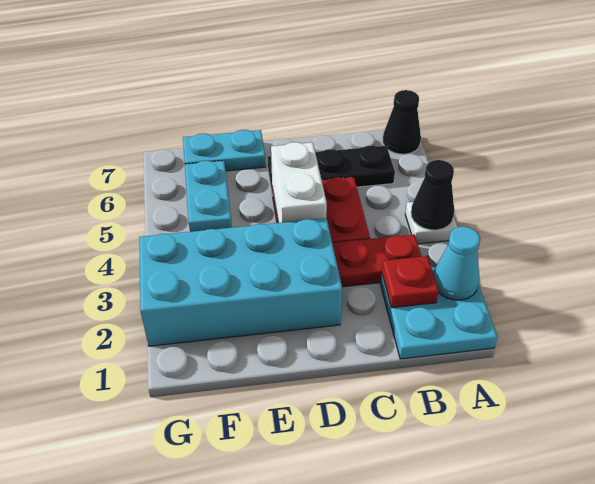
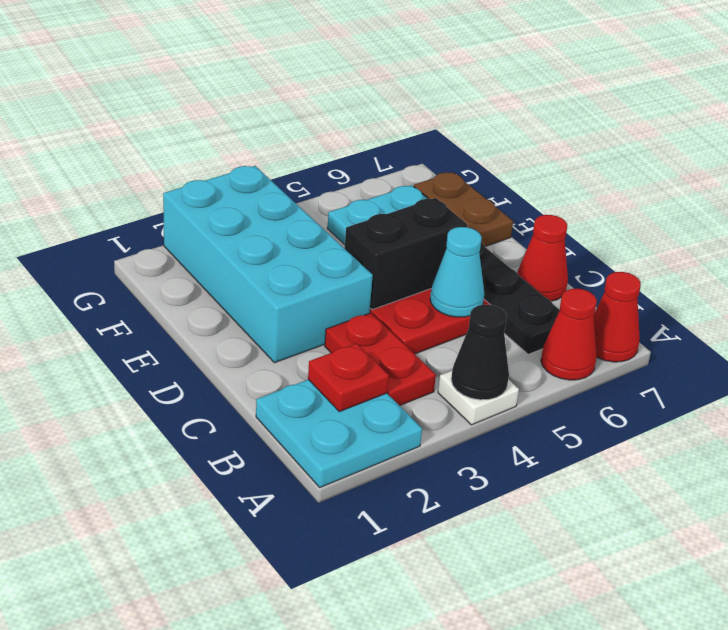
cyan cone A2 level 2 -> cyan cone C5 level 2
none -> red cone A6 level 1
black cone A7 level 1 -> red cone A7 level 1
none -> red cone C7 level 1
white brick D4:D5 level 2 -> black brick D4:D5 level 2
cyan plate E7:F7 level 1 -> brown plate E7:F7 level 1

